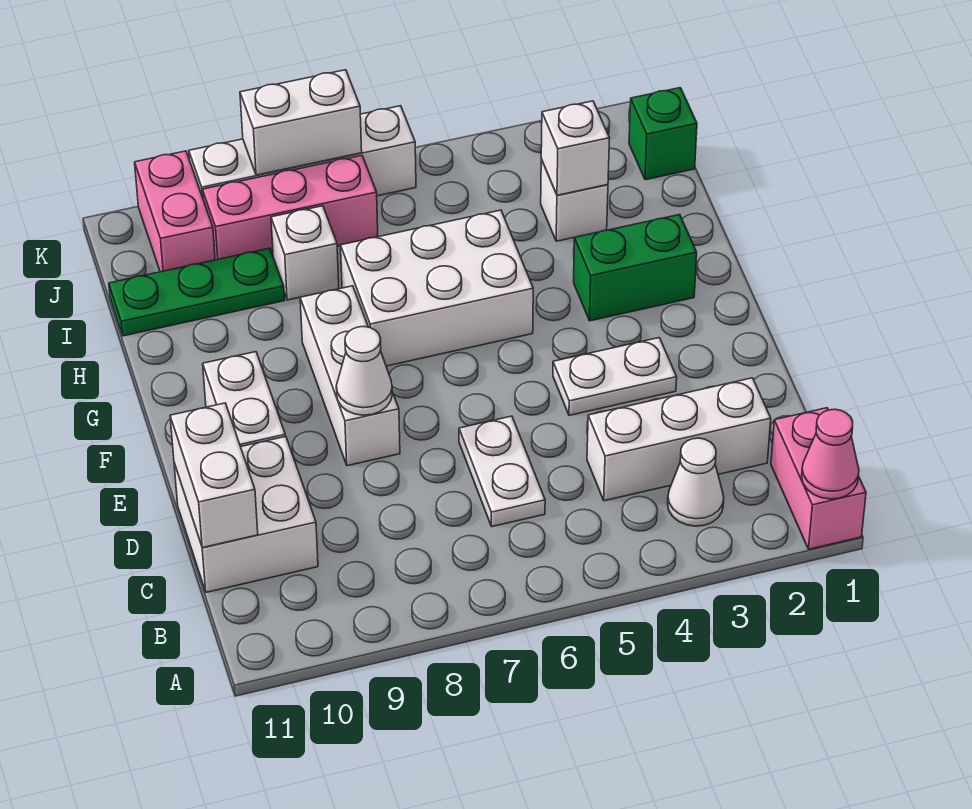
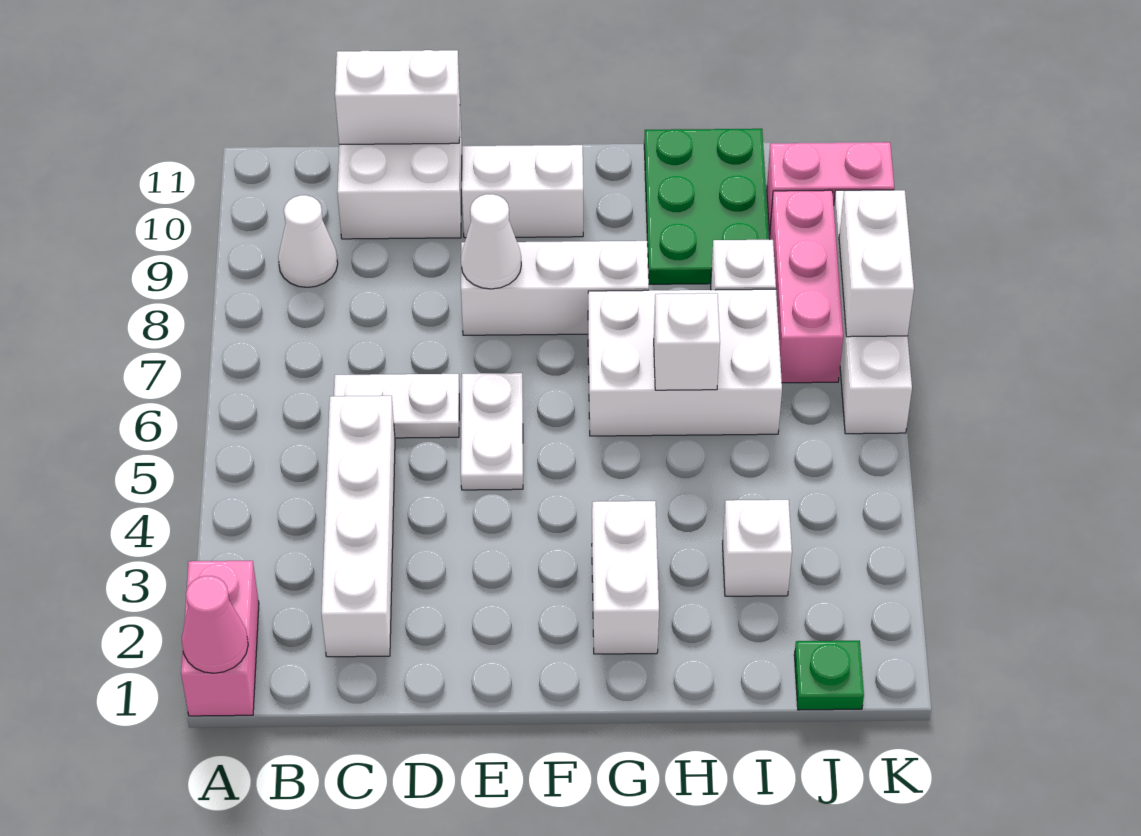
pink brick A1:B1 level 1 -> pink brick A1:A2 level 1
white cone B3 level 1 -> white cone B9 level 1
white brick C2:C4 level 1 -> white brick C2:C5 level 1
white plate E3:E4 level 1 -> white plate E5:E6 level 1
green brick G2:G3 level 1 -> white brick G2:G3 level 1
white brick G5:H7 level 1 -> white brick G6:I7 level 1
white brick I3 level 2 -> white brick H6 level 2
green plate I9:I11 level 1 -> green plate H9:I11 level 1
green brick J1 level 1 -> green plate J1 level 1

